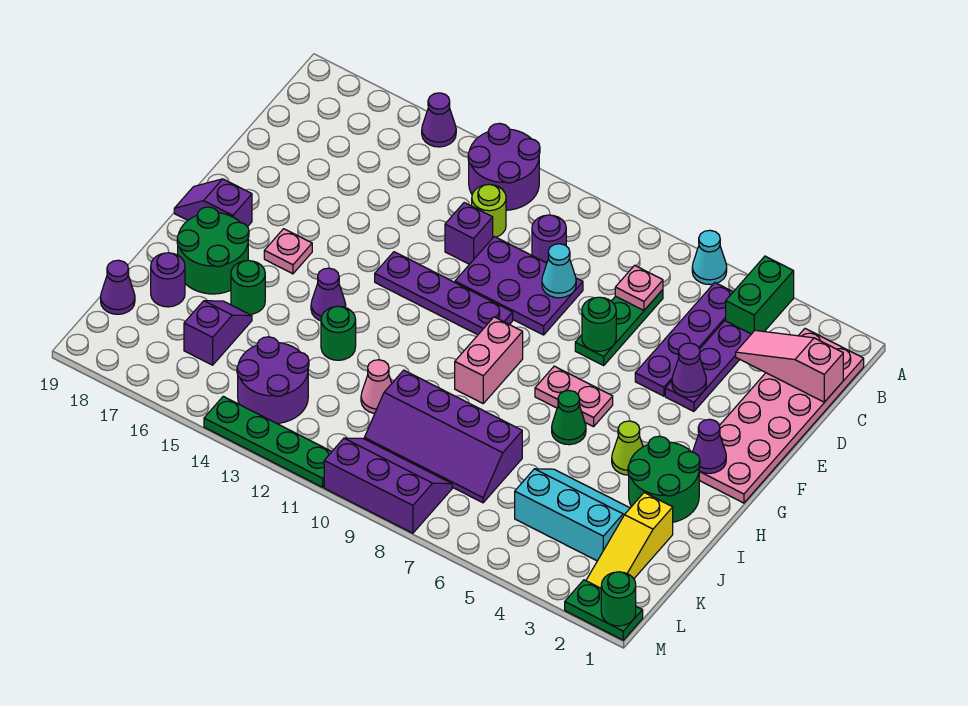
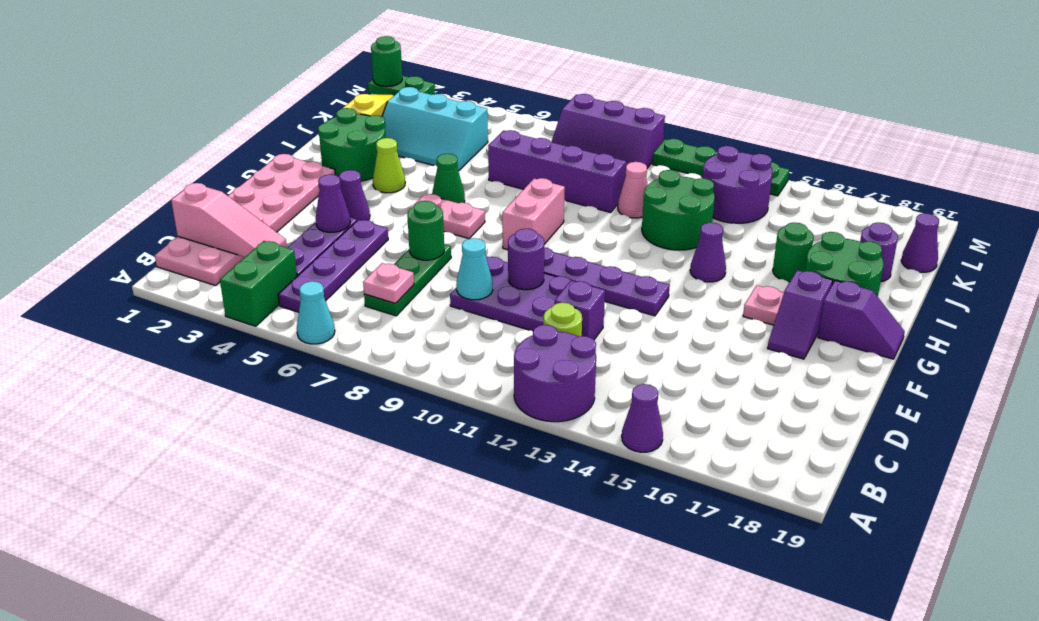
purple round brick C10 level 1 -> purple round brick E10 level 2
purple cone G2 level 2 -> purple cone F4 level 1
green round brick I13 level 1 -> green round brick I12:J13 level 1
purple slope J16:K16 level 1 top K -> purple slope F17:G17 level 1 top G

